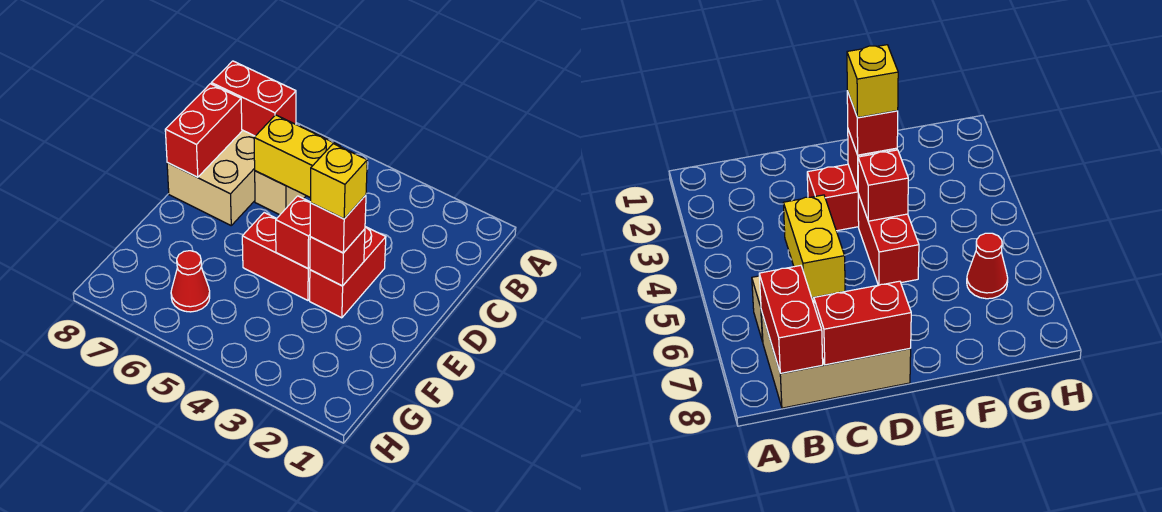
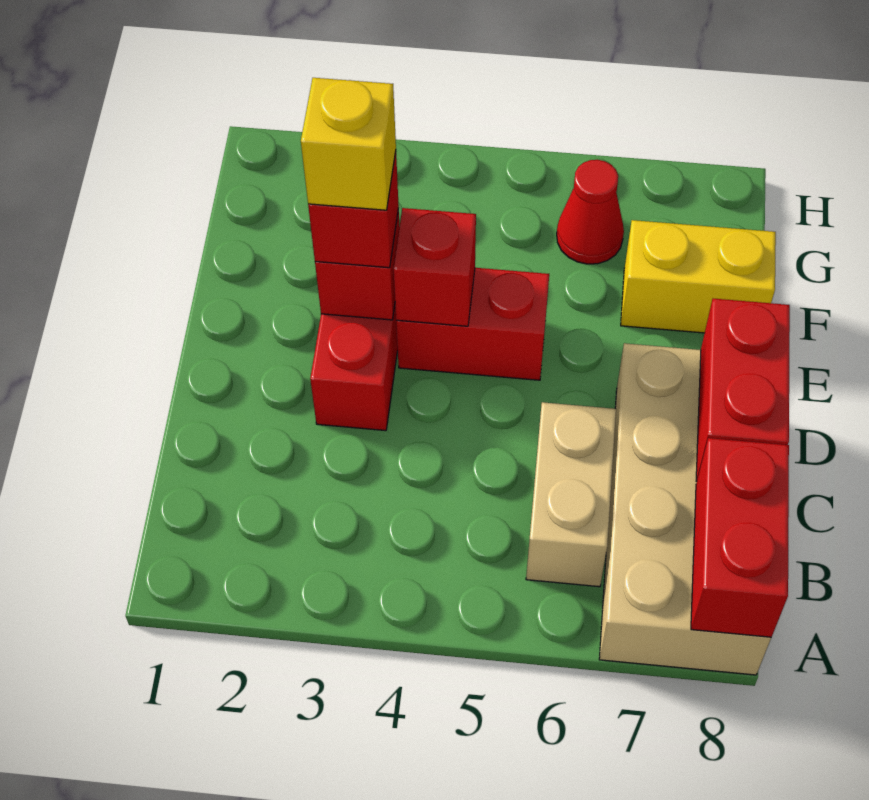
tan brick B7:D8 level 1 -> tan brick A7:D8 level 1
red brick B7:B8 level 2 -> red brick A8:B8 level 2
yellow brick C5:C6 level 2 -> yellow brick F7:F8 level 1

